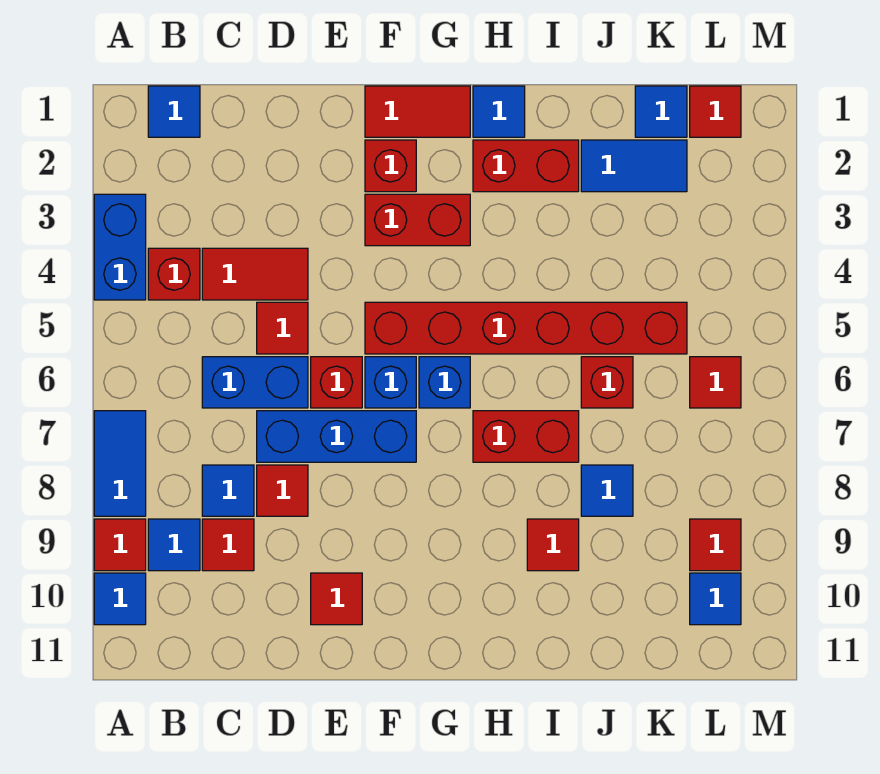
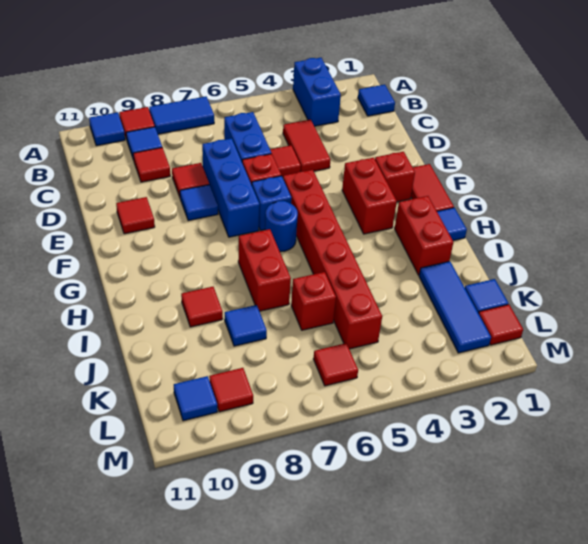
blue brick A3:A4 level 1 -> blue brick A3:B3 level 1
red brick B4 level 1 -> none
blue tile C8 level 1 -> blue tile E8 level 1
blue brick G6 level 1 -> blue round brick G6 level 1
blue tile J2:K2 level 1 -> blue tile J2:L2 level 1

